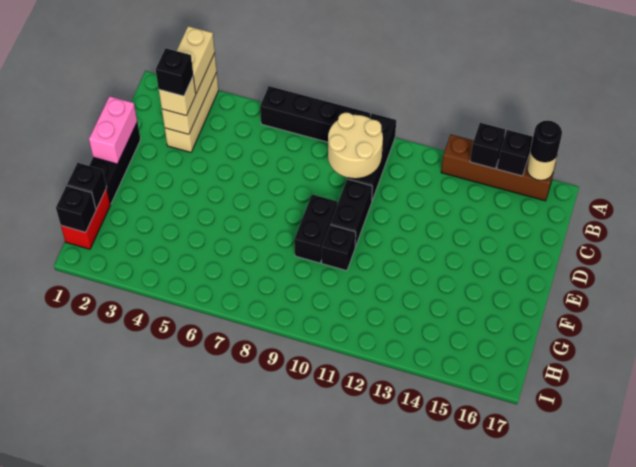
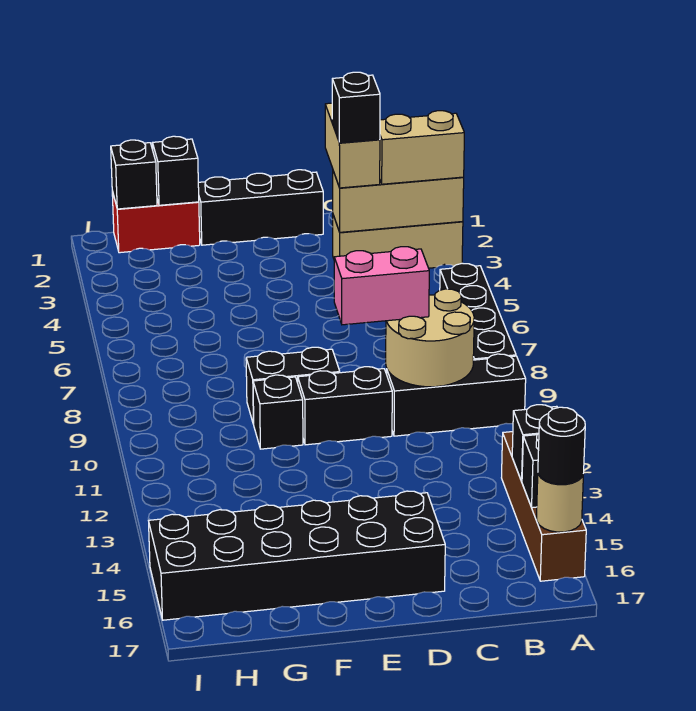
tan brick C3 level 3 -> tan brick C2:C3 level 3
pink brick D1:E1 level 2 -> pink brick C9:D9 level 3
none -> black brick D15:I16 level 1

